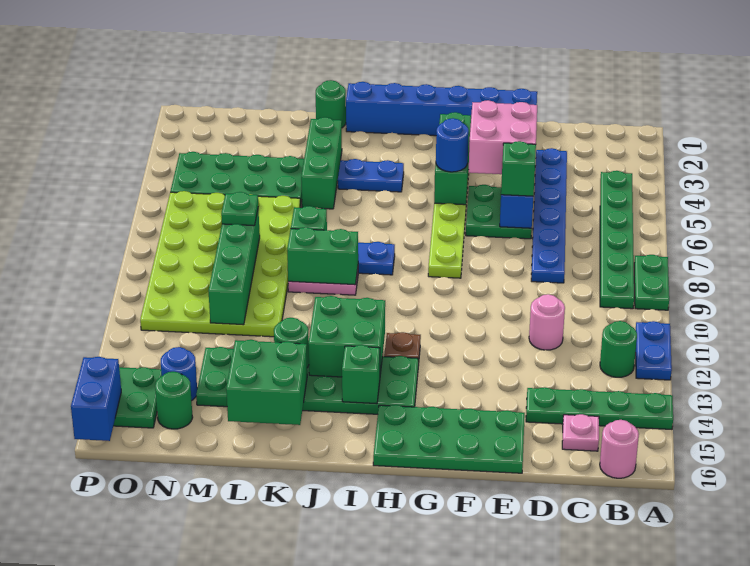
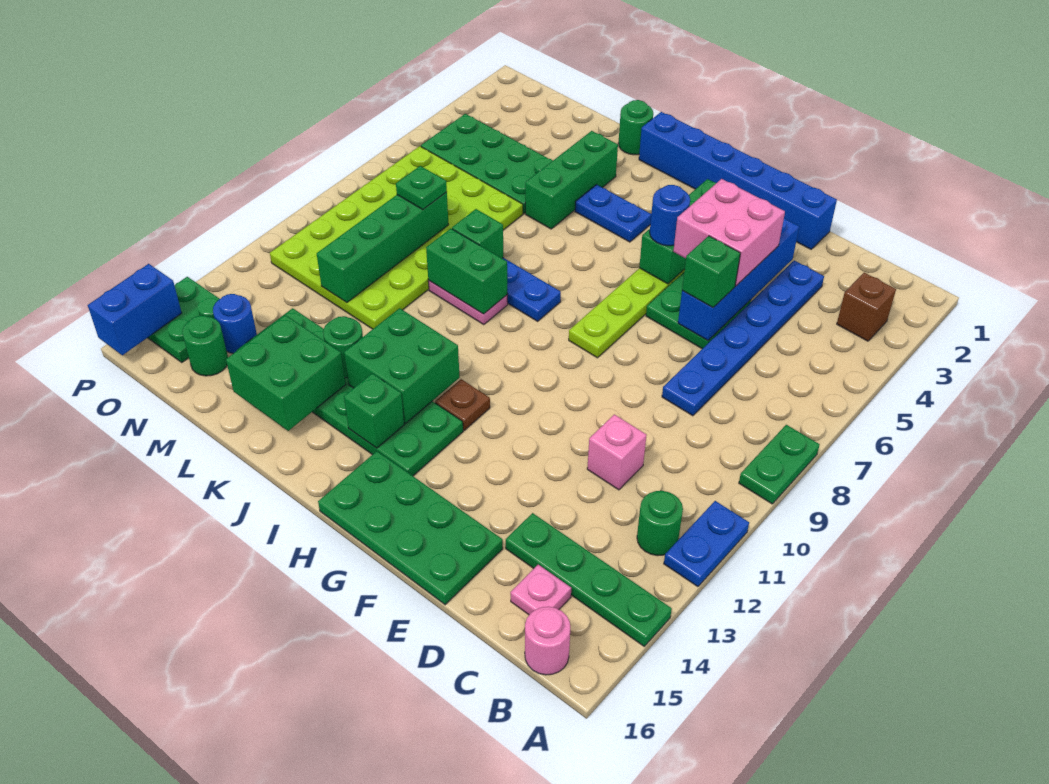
none -> brown brick B3 level 1
green plate B4:B9 level 1 -> none
pink round brick D11 level 1 -> pink brick D11 level 1

